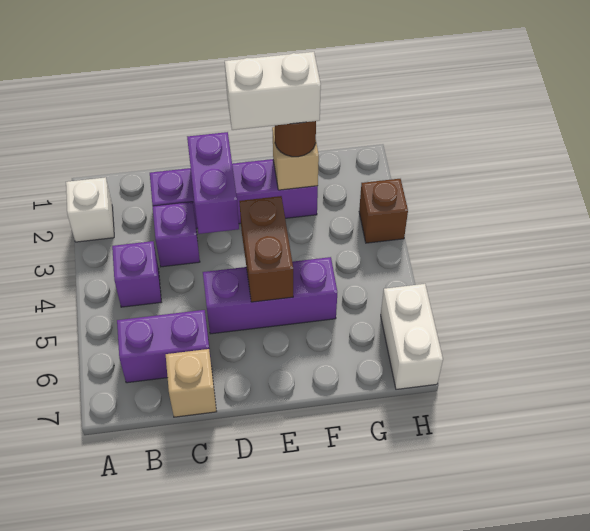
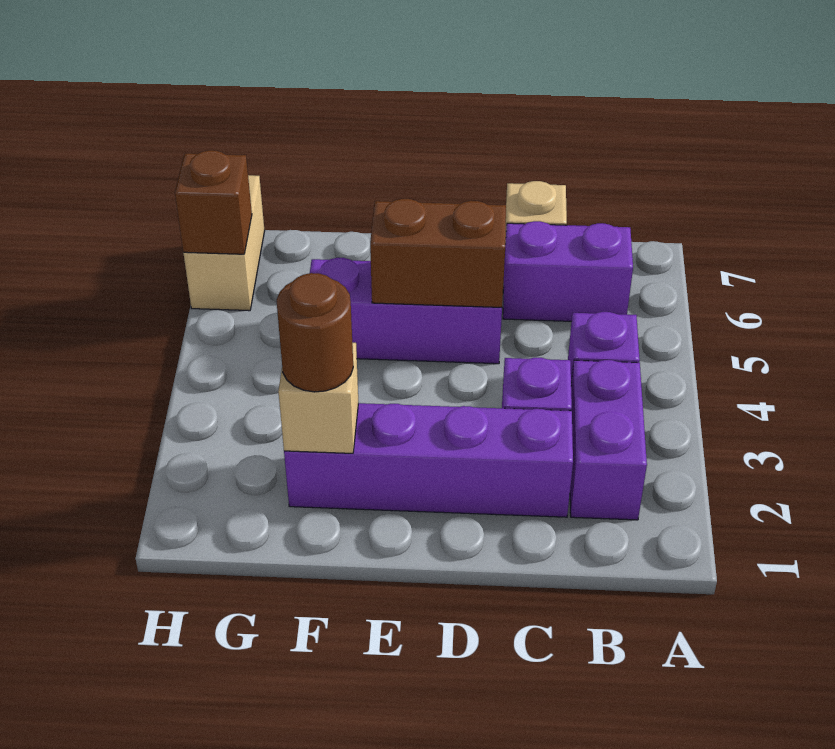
white brick A2 level 1 -> none
purple brick D2:D3 level 2 -> purple brick B2:B3 level 1
white brick E2:F2 level 4 -> none
brown brick E4:E5 level 2 -> brown brick D5:E5 level 2
brown brick H3 level 1 -> brown brick H6 level 2
white brick H6:H7 level 1 -> tan brick H6:H7 level 1

